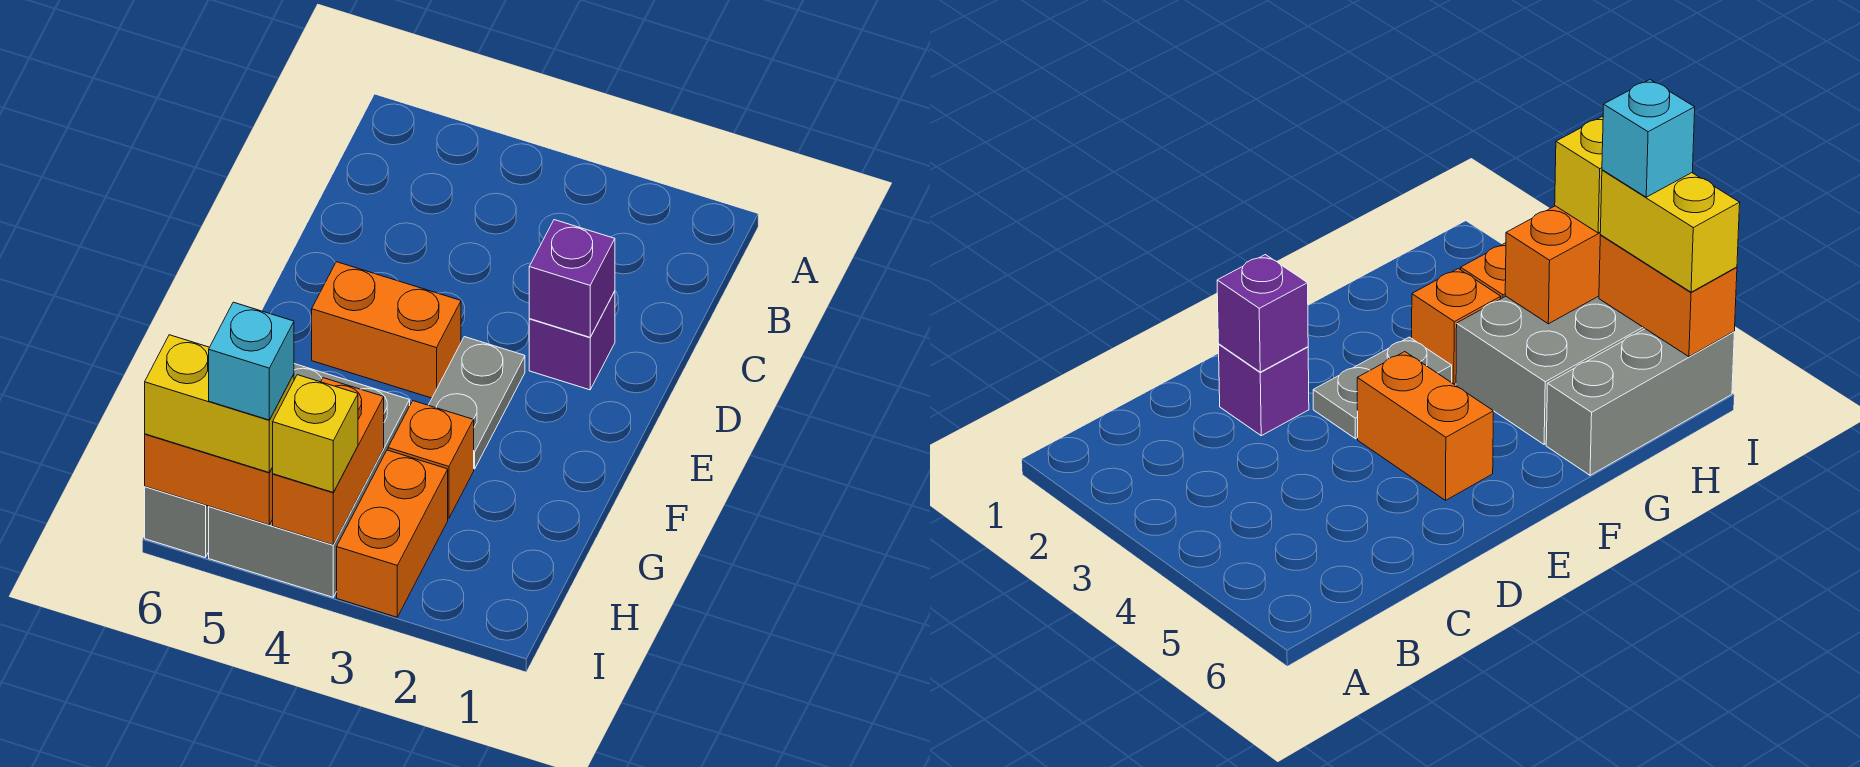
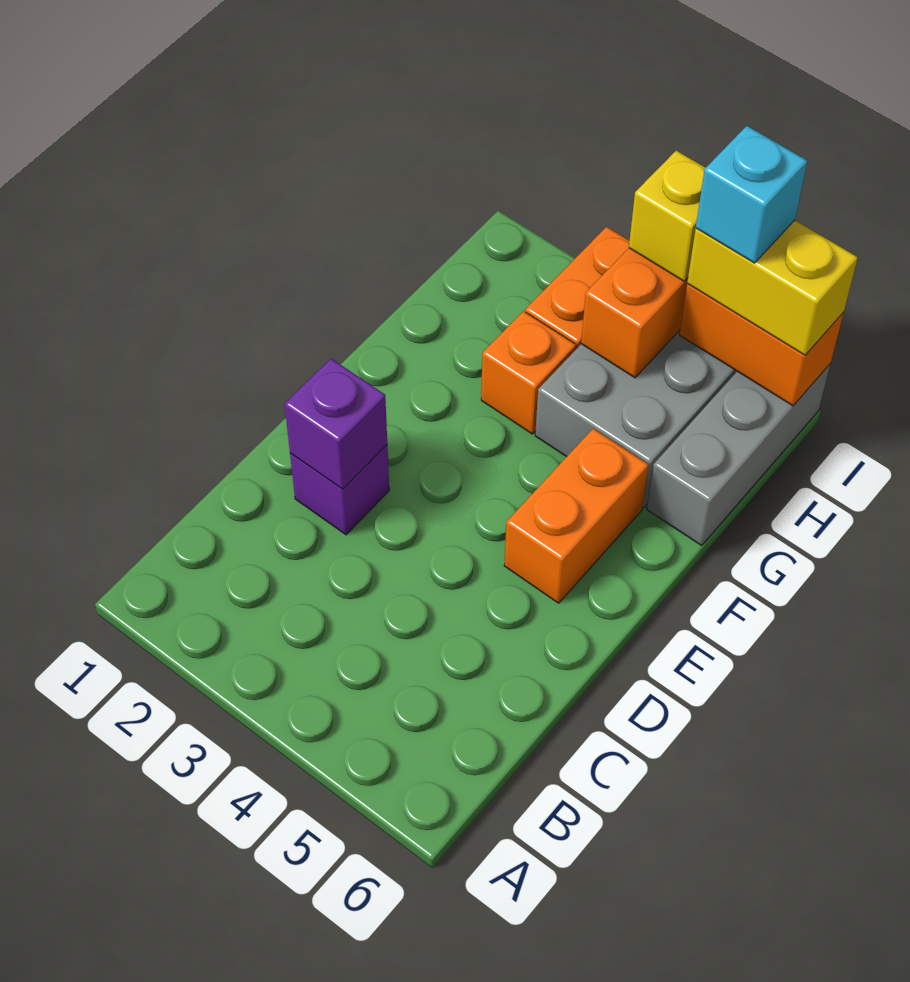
grey plate E3:F3 level 1 -> none
orange brick E4:E5 level 1 -> orange brick E5:F5 level 1

